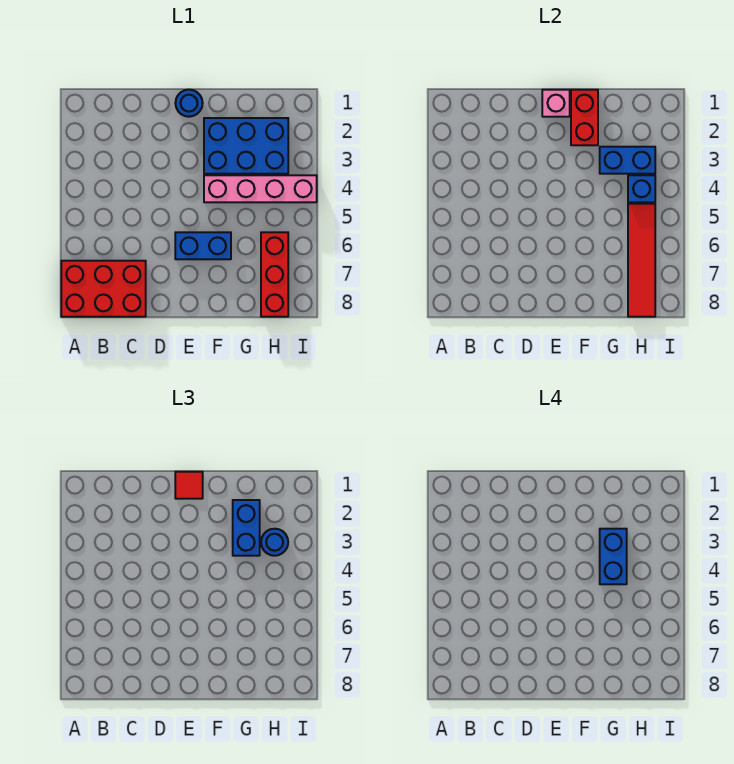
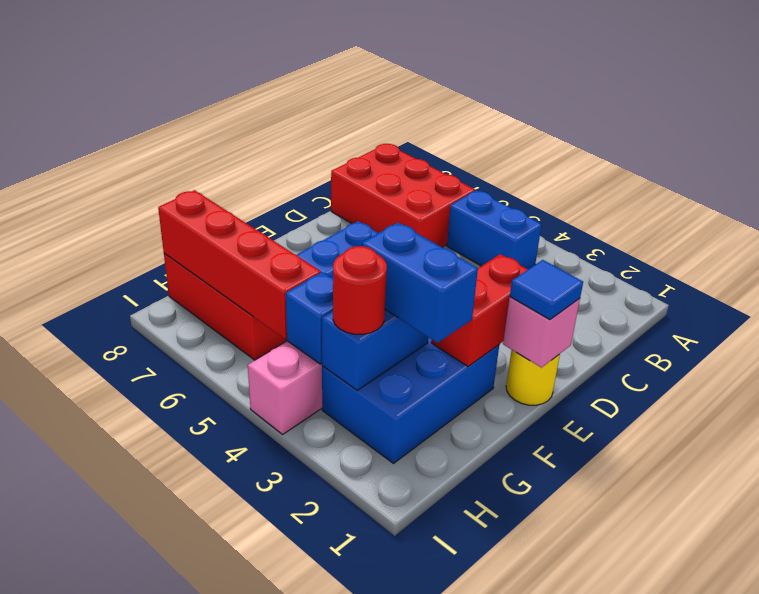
red brick A7:C8 level 1 -> red brick B6:C8 level 1
blue round brick E1 level 1 -> yellow round brick E1 level 1
red tile E1 level 3 -> blue tile E1 level 3
red brick F1:F2 level 2 -> red brick E2:F2 level 2
blue brick G3:G4 level 4 -> blue brick B4:B5 level 1
blue round brick H3 level 3 -> red round brick H3 level 3
red tile H5:H8 level 2 -> red brick H5:H8 level 2

